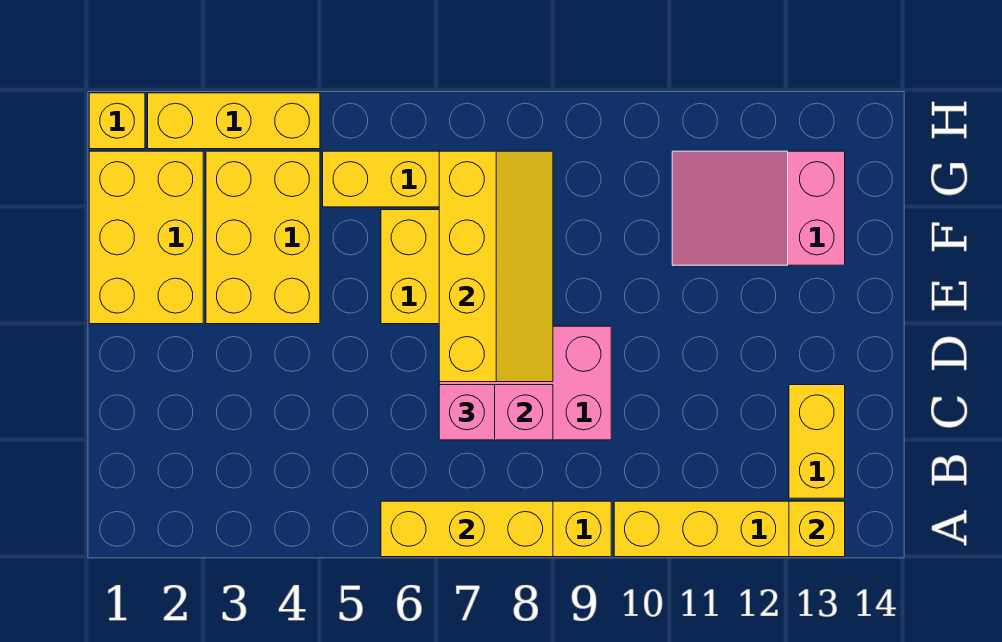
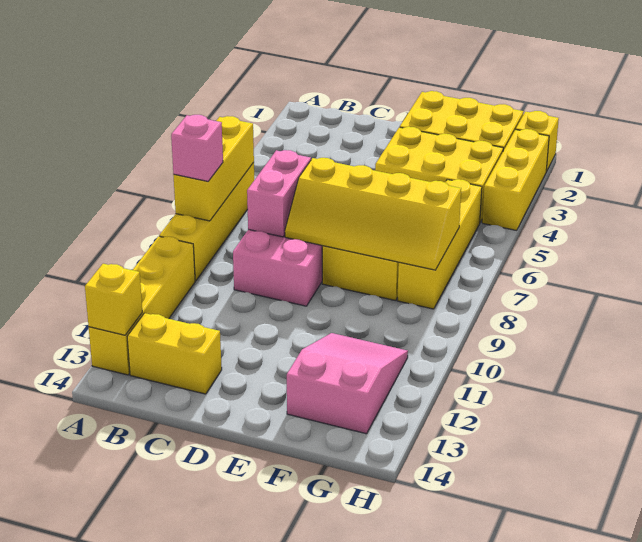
pink brick C7 level 3 -> pink brick A8 level 3

